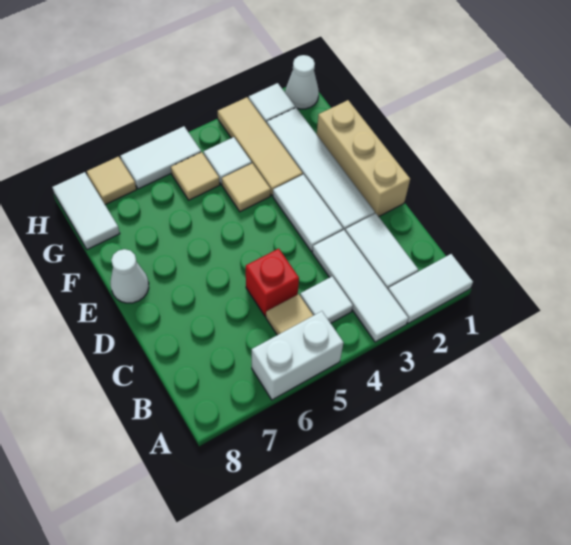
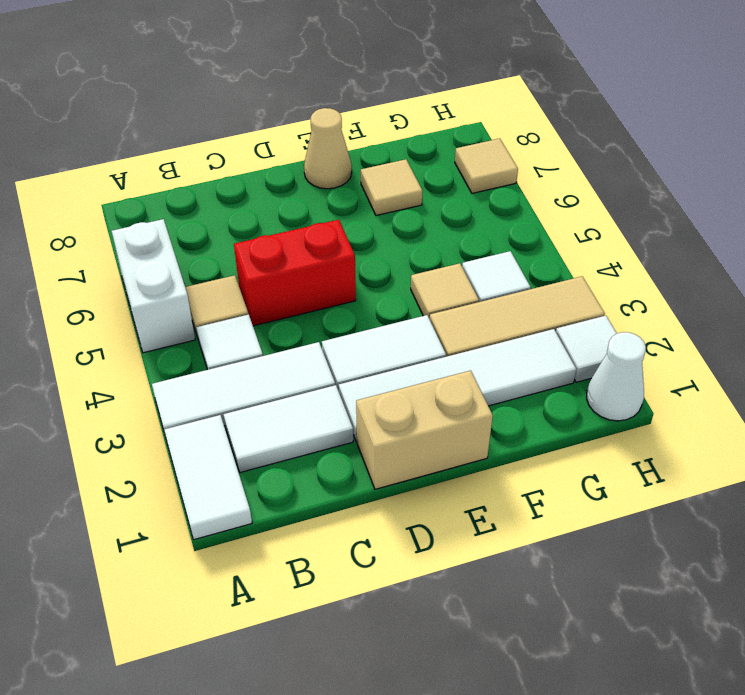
red brick C5 level 1 -> red brick C5:D5 level 1
tan brick D1:F1 level 1 -> tan brick D1:E1 level 1
white cone E8 level 1 -> tan cone E8 level 1
tan tile G5 level 1 -> tan tile F7 level 1
white tile G8:H8 level 1 -> none
white tile H5:H6 level 1 -> none

